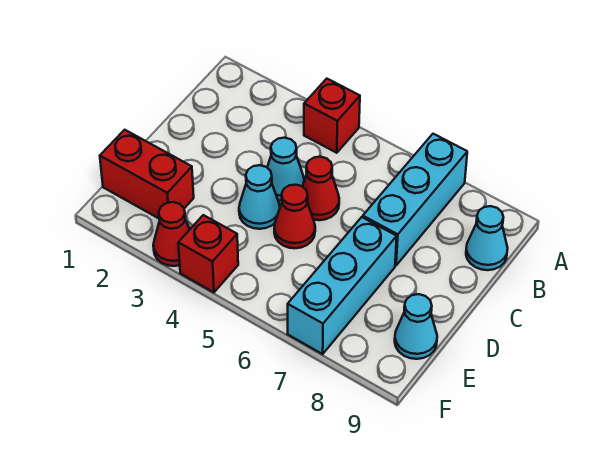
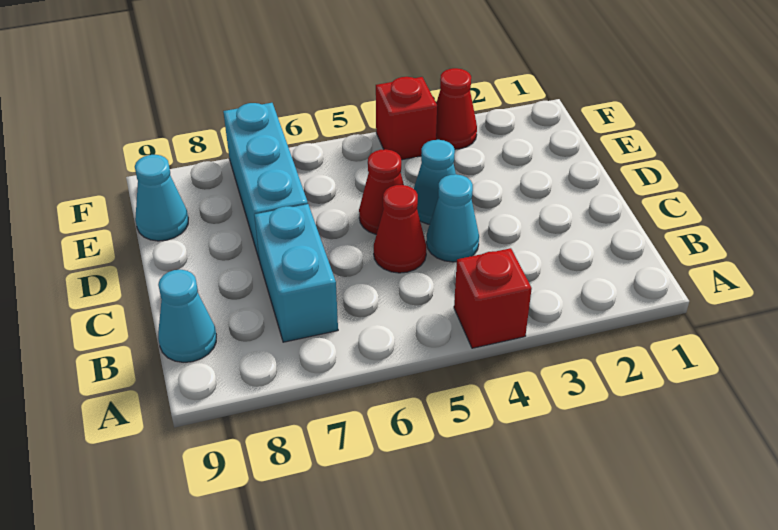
cyan brick A7:C7 level 1 -> cyan brick B7:C7 level 1
red brick E1:E2 level 1 -> none

